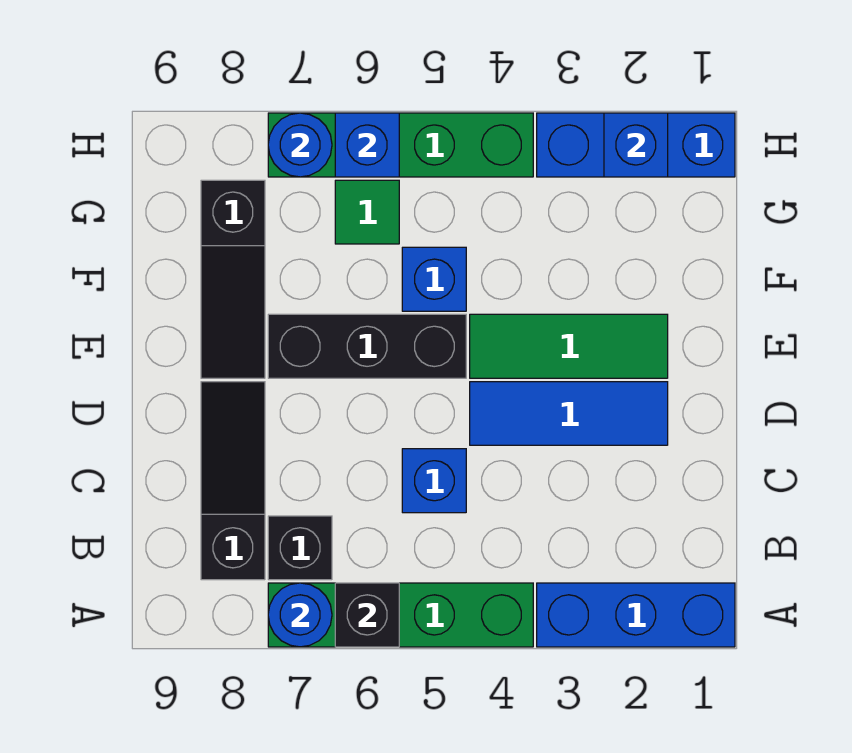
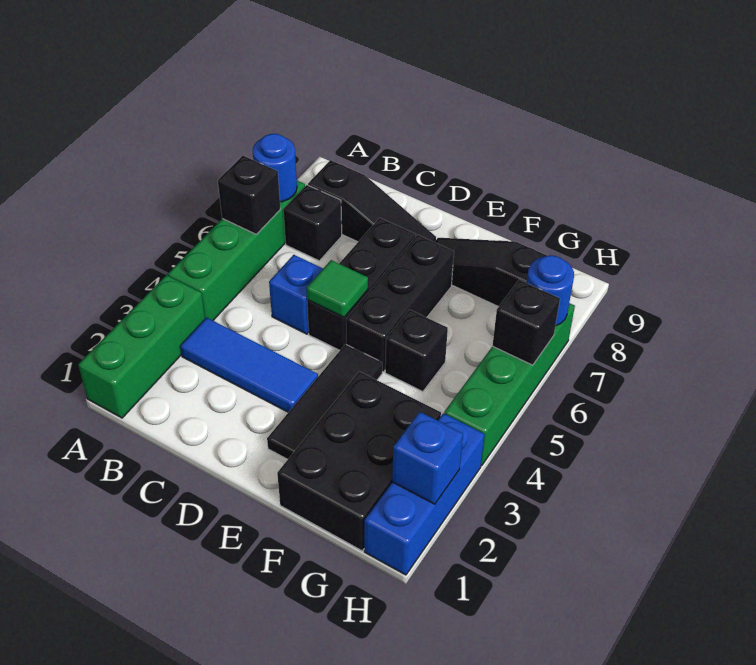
blue brick A1:A3 level 1 -> green brick A1:A3 level 1
blue tile D2:D4 level 1 -> blue tile B3:D3 level 1
none -> black brick D5:D7 level 1
green tile E2:E4 level 1 -> black tile E2:E4 level 1
none -> black brick F1:G3 level 1
blue brick F5 level 1 -> black brick F5 level 1
green tile G6 level 1 -> green tile D5 level 2
blue brick H6 level 2 -> black brick H6 level 2

